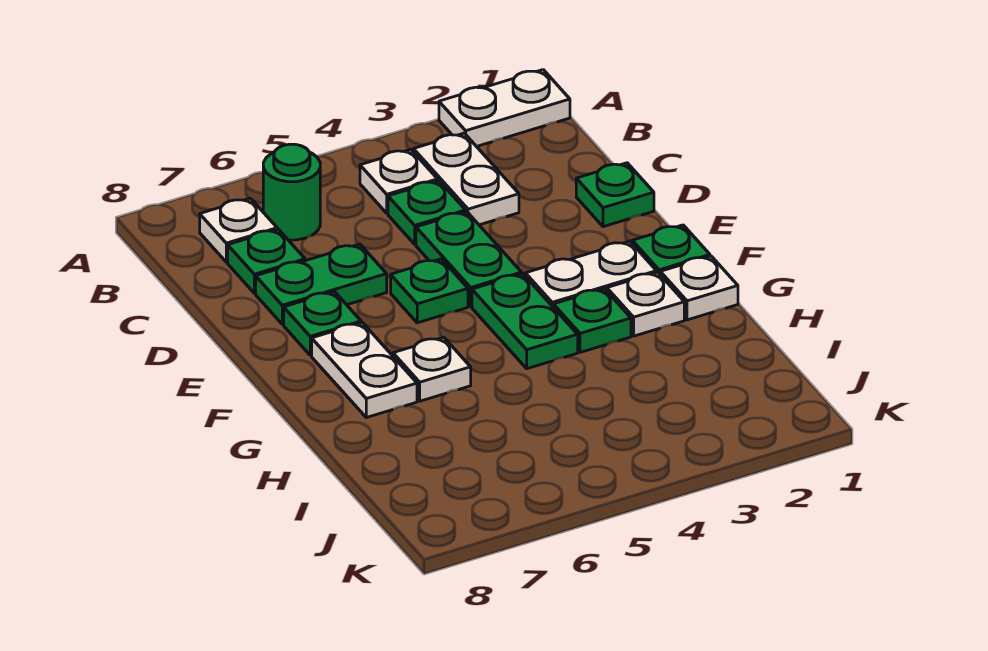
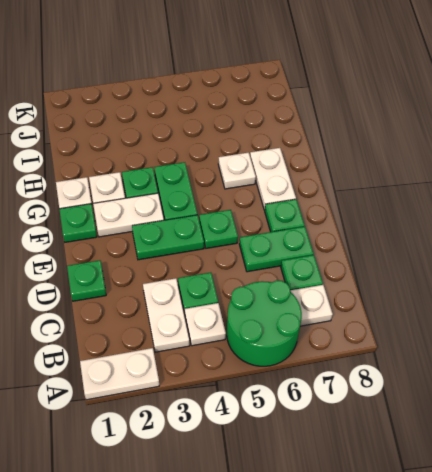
green round brick B6 level 1 -> green round brick A5:B6 level 1
green plate D4:E4 level 1 -> green plate E3:E4 level 1

